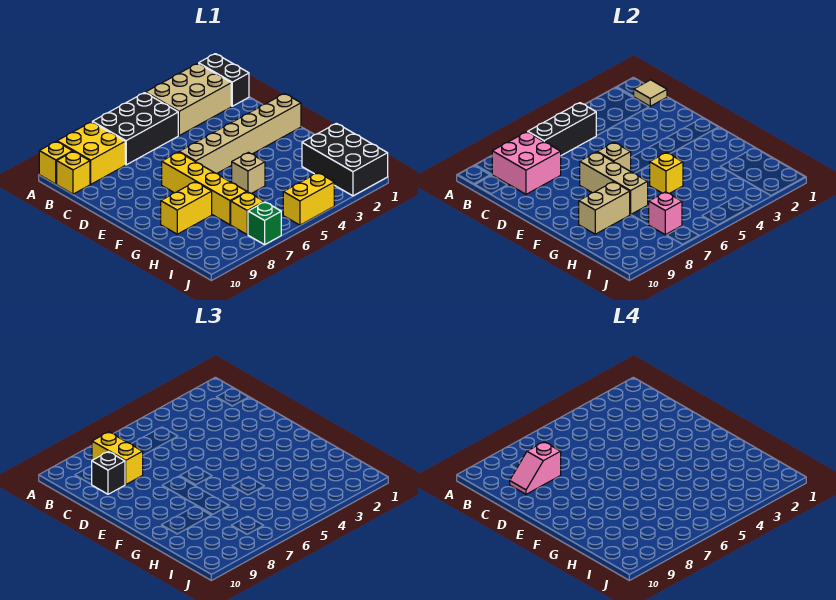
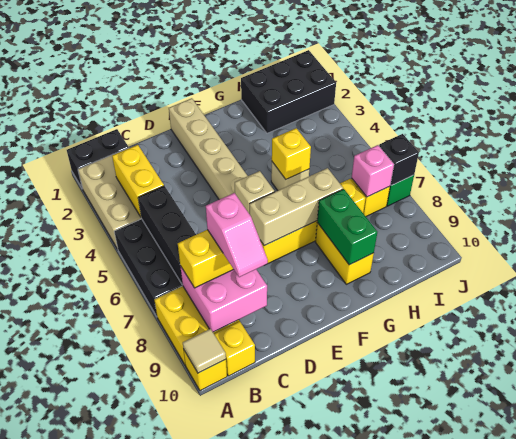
tan tile B1 level 2 -> tan tile A10 level 2
black brick C9 level 3 -> black brick J7 level 2
tan brick G8:G9 level 2 -> green brick G8:G9 level 2
yellow brick J4:J5 level 1 -> yellow brick B3:B4 level 2

